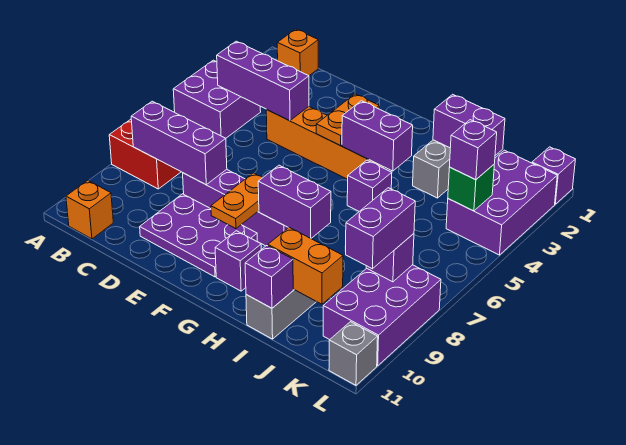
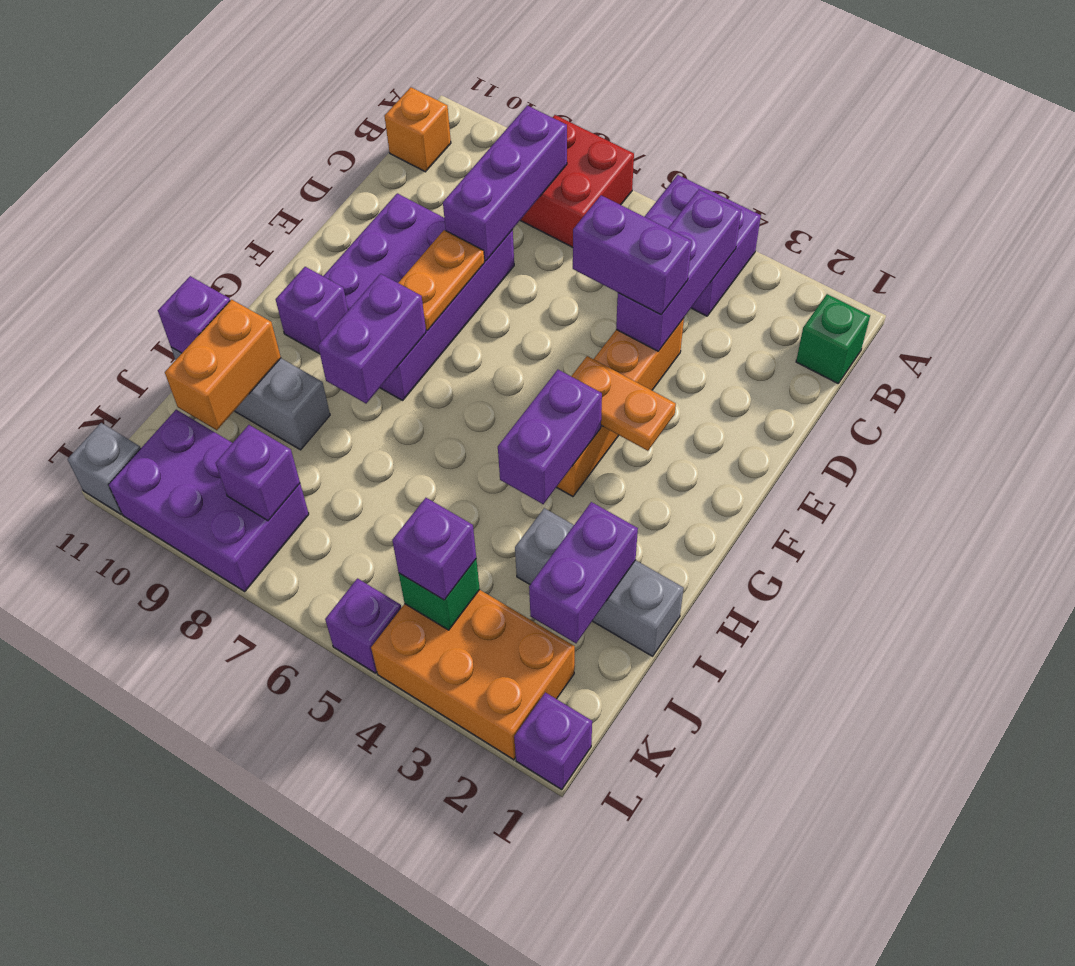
orange brick B1 level 1 -> green brick B1 level 1
orange plate F8:F9 level 2 -> orange plate E8:F8 level 2
purple brick H5 level 1 -> purple brick L5 level 1
purple brick K2:L4 level 1 -> orange brick K2:L4 level 1
purple brick K8:K9 level 3 -> purple brick D4:D5 level 3

